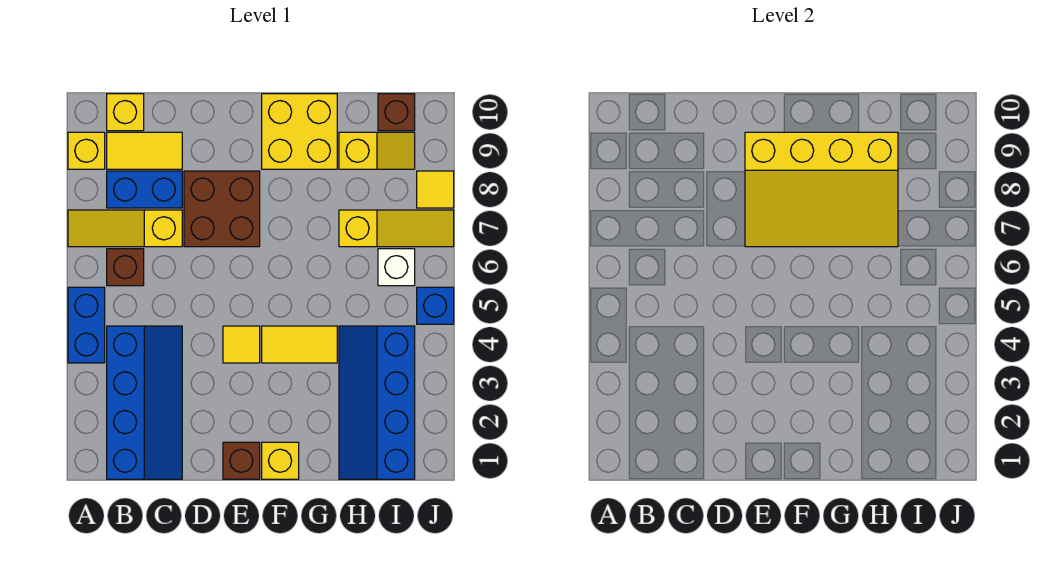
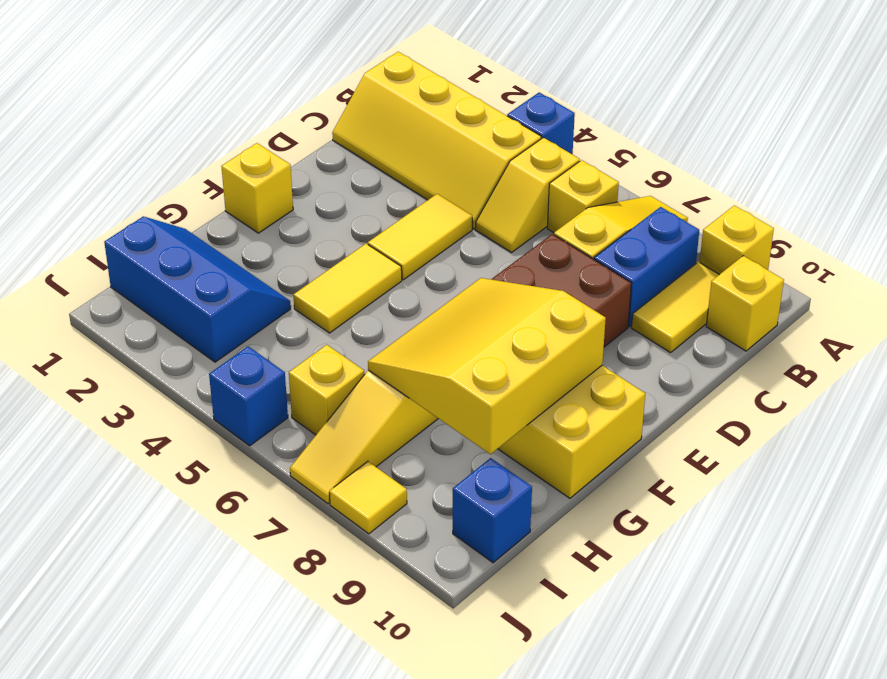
blue brick A4:A5 level 1 -> blue brick A4 level 1
blue slope B1:C4 level 1 top B -> yellow slope B1:C4 level 1 top B
brown brick B6 level 1 -> yellow brick B6 level 1
brown brick E1 level 1 -> none
yellow tile E4 level 1 -> yellow tile D4:E4 level 1
yellow slope E7:H9 level 2 top 9 -> yellow slope F7:H9 level 2 top 9
blue slope H1:I4 level 1 top I -> blue slope H1:I3 level 1 top I
yellow slope H9:I9 level 1 top H -> yellow slope B5:C5 level 1 top B
white brick I6 level 1 -> yellow brick I6 level 1
brown brick I10 level 1 -> blue brick I10 level 1

